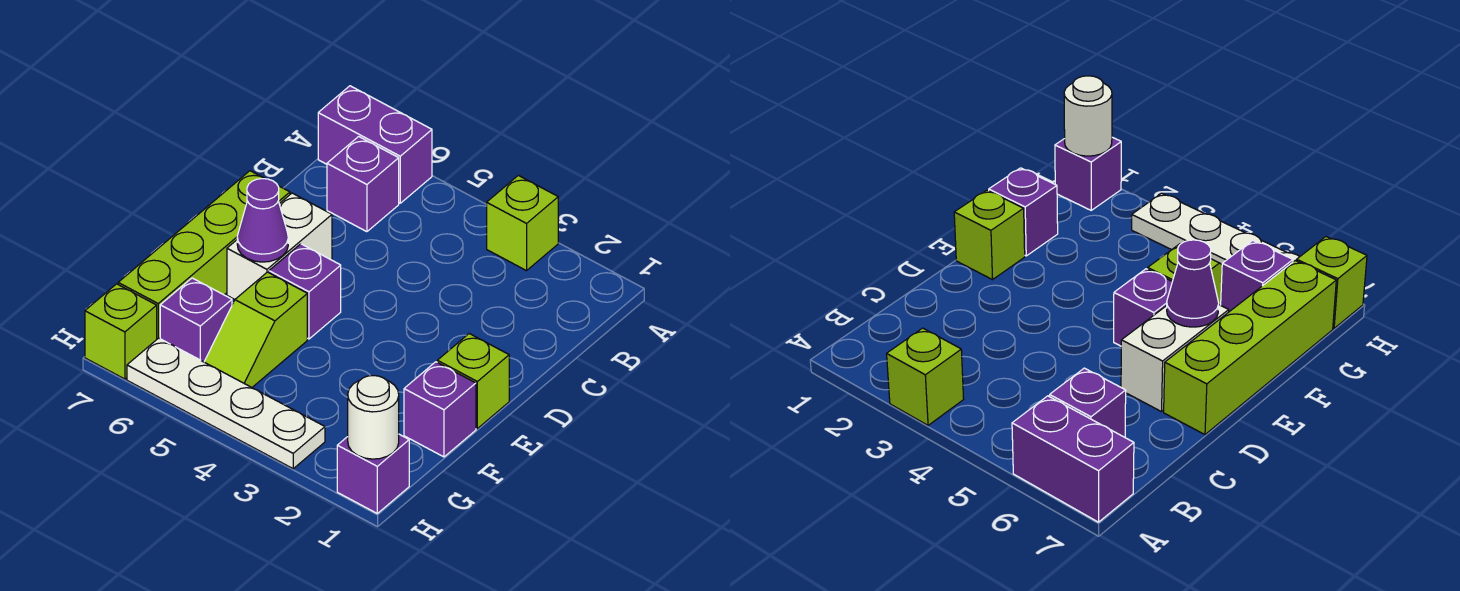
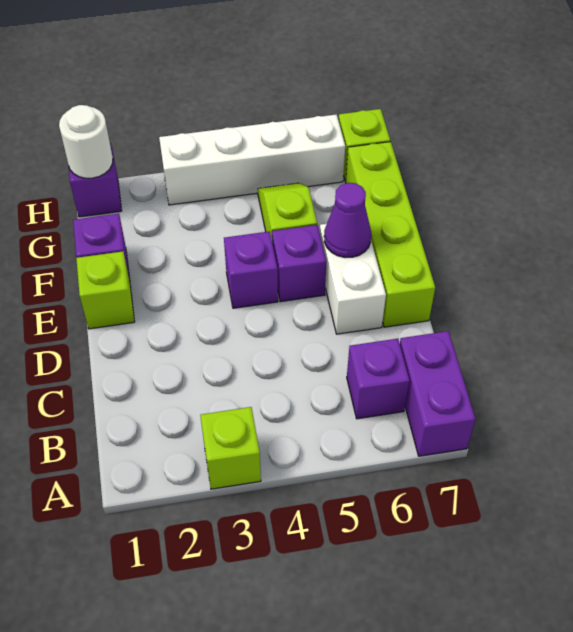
purple brick A6:A7 level 1 -> purple brick A7:B7 level 1
purple brick G6 level 1 -> purple brick E4 level 1
white plate H3:H6 level 1 -> white brick H3:H6 level 1

